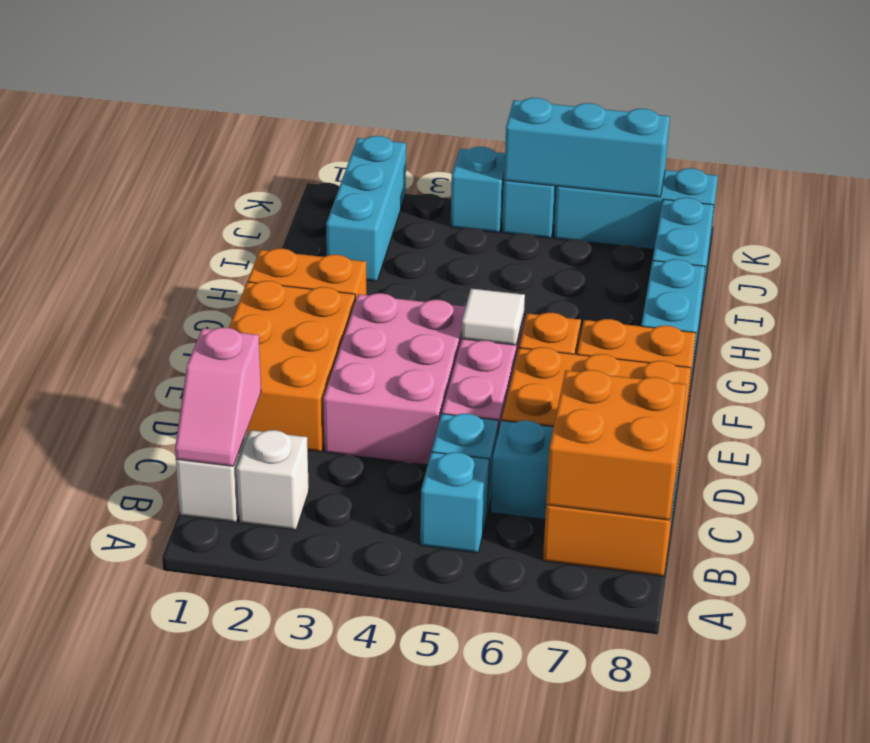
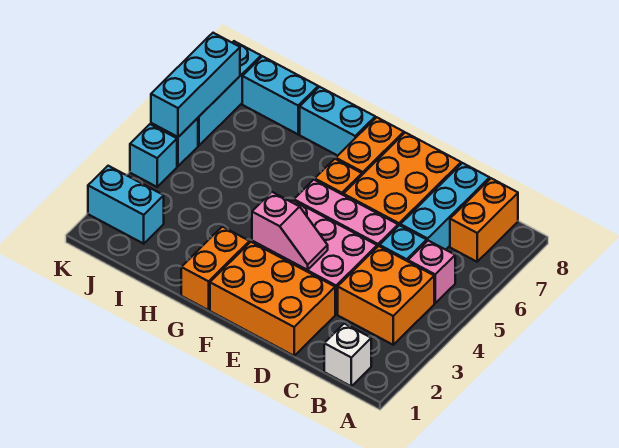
pink slope B1:C1 level 2 top C -> pink slope E3:F3 level 2 top F
white brick B2 level 1 -> none
cyan brick B5 level 1 -> pink brick B5 level 1
orange brick B7:C8 level 2 -> orange brick B3:C4 level 1
white tile F5 level 2 -> none
cyan brick I2:K2 level 1 -> cyan brick J2:K2 level 1

